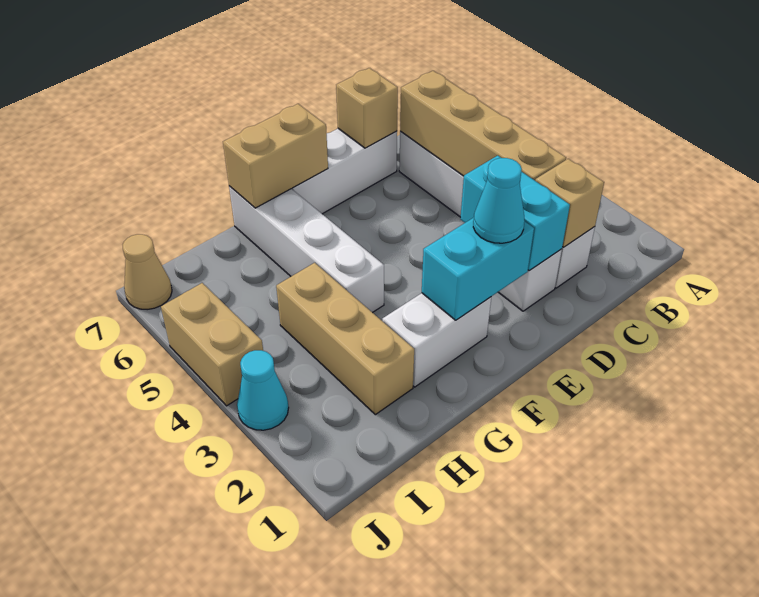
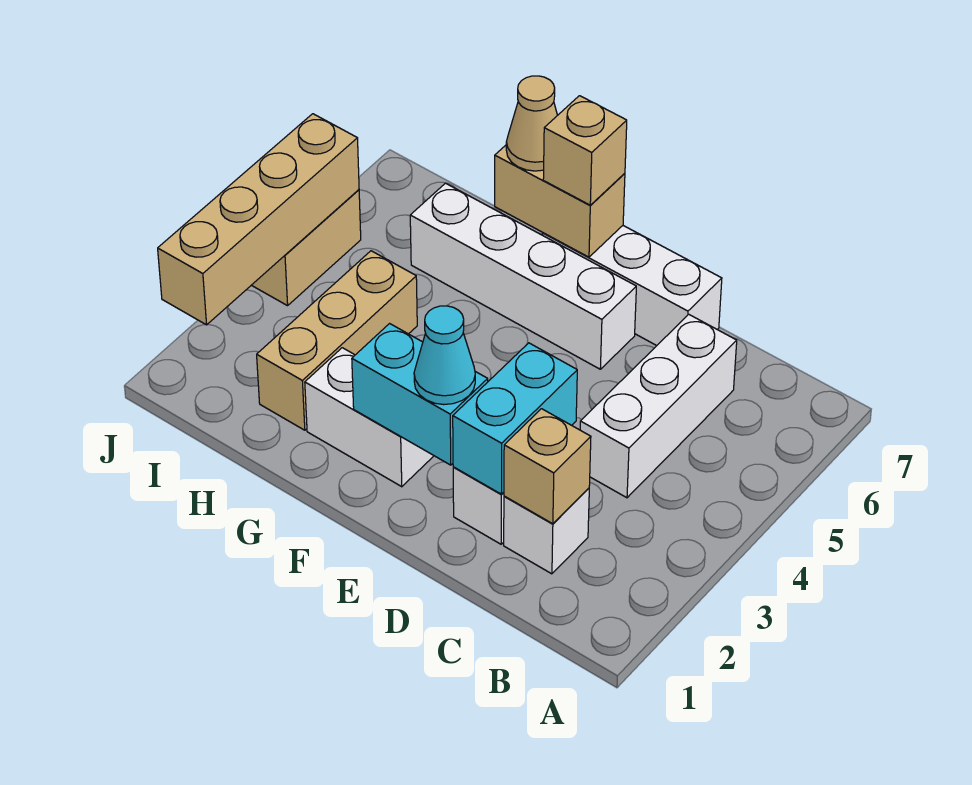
tan brick C3:C6 level 2 -> tan brick J2:J5 level 2
tan brick D7 level 2 -> tan brick F7 level 3
white brick G4:G7 level 1 -> white brick E6:H6 level 1
cyan cone J3 level 1 -> none
tan cone J7 level 1 -> tan cone G7 level 3

